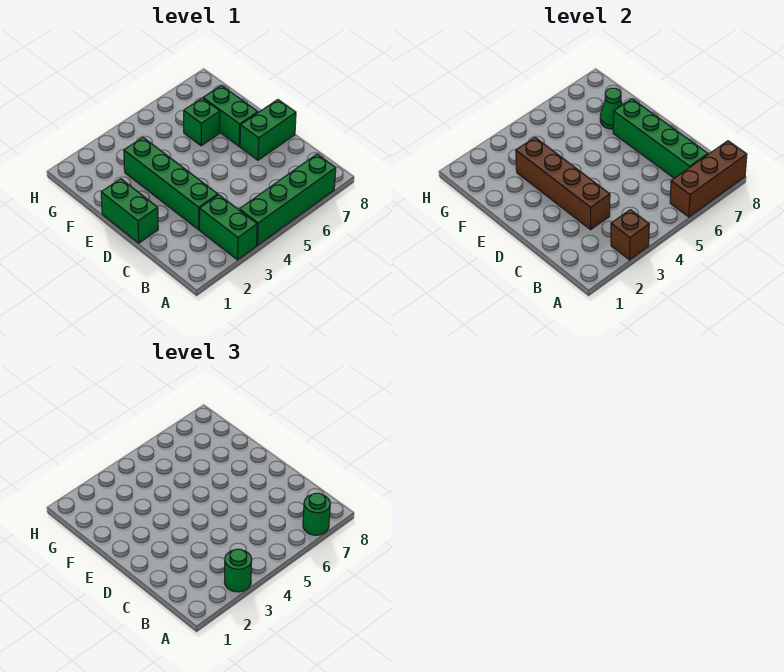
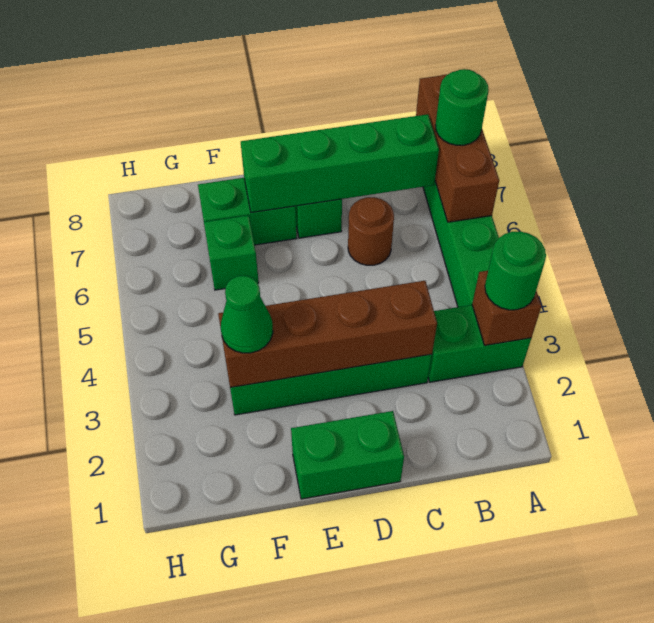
none -> brown round brick C6 level 1
green cone F7 level 2 -> green cone F3 level 3

